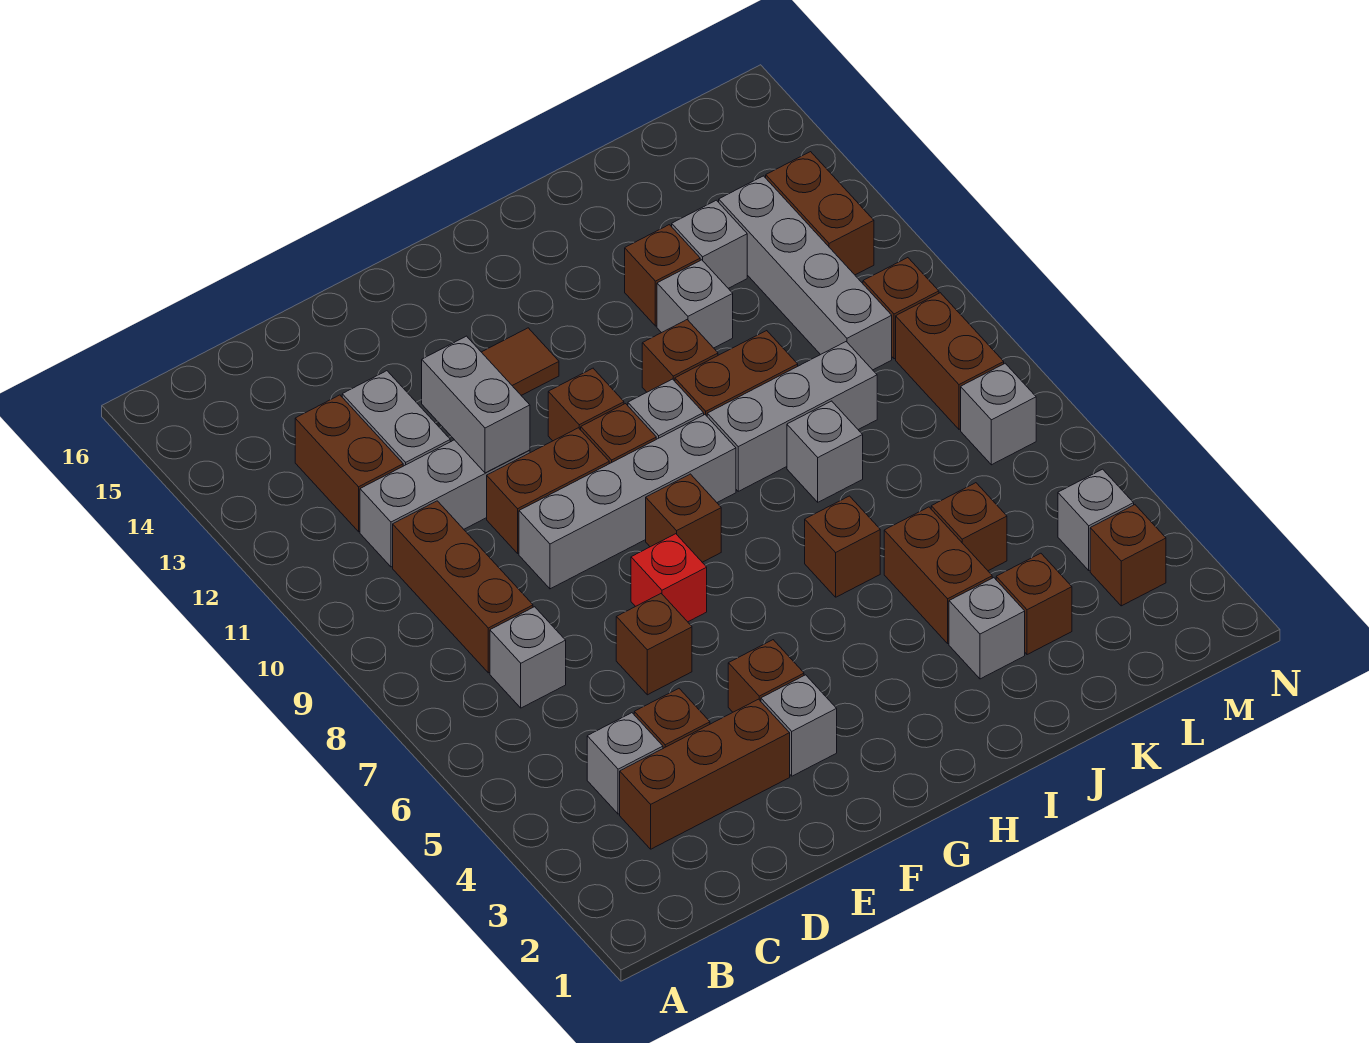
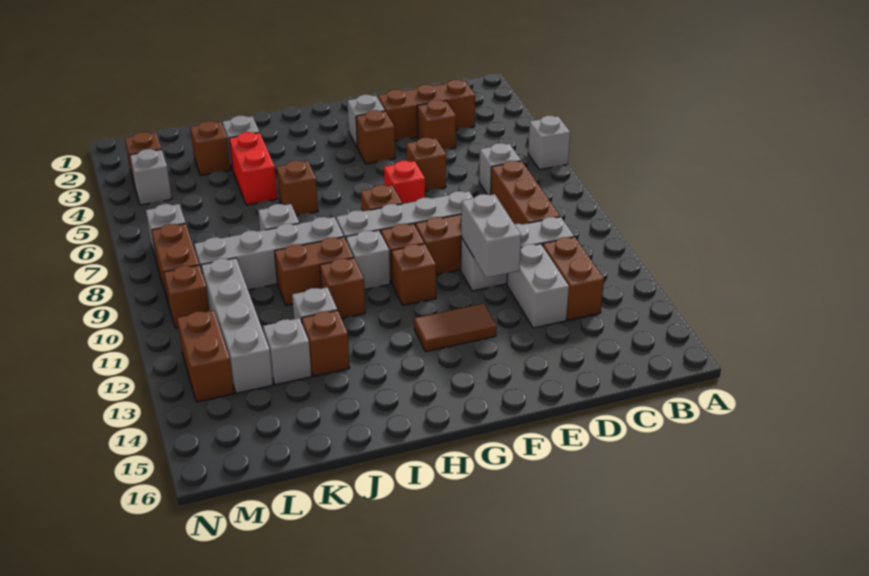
grey brick C4 level 1 -> grey brick A6 level 1
grey brick I9:K9 level 1 -> grey brick I9:L9 level 1
brown brick J4:J5 level 1 -> red brick J4:J5 level 1
brown brick K5 level 1 -> none

